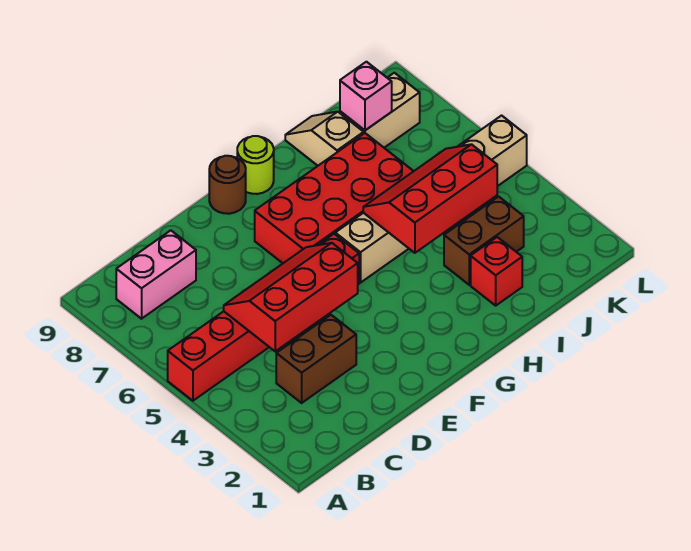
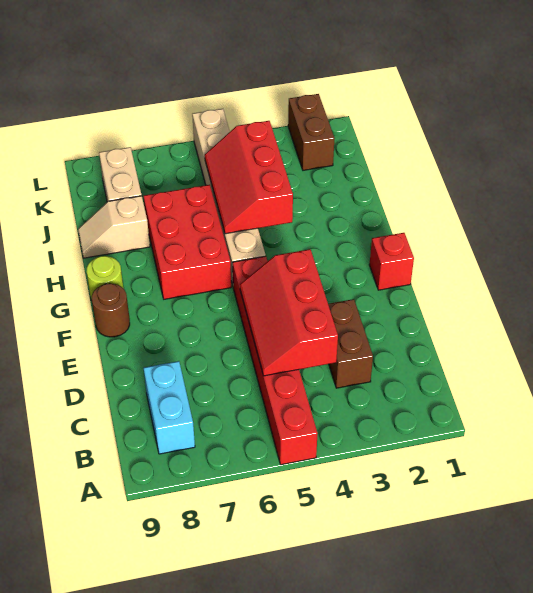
pink brick B8:C8 level 1 -> cyan brick B8:C8 level 1
red brick F6:I7 level 1 -> red brick G6:I7 level 1
red brick I2 level 1 -> red brick F1 level 1
brown brick I3:J3 level 1 -> brown brick K2:L2 level 1
pink brick J8 level 2 -> none

